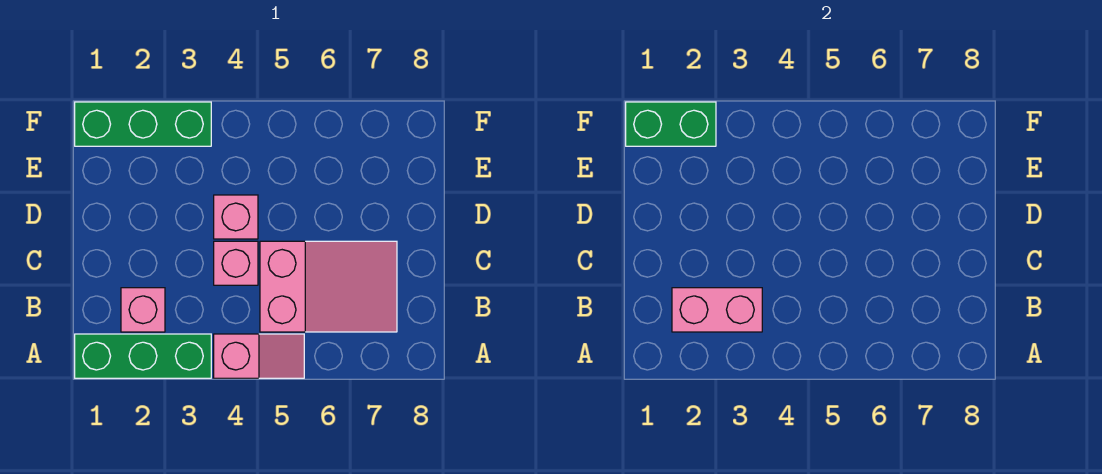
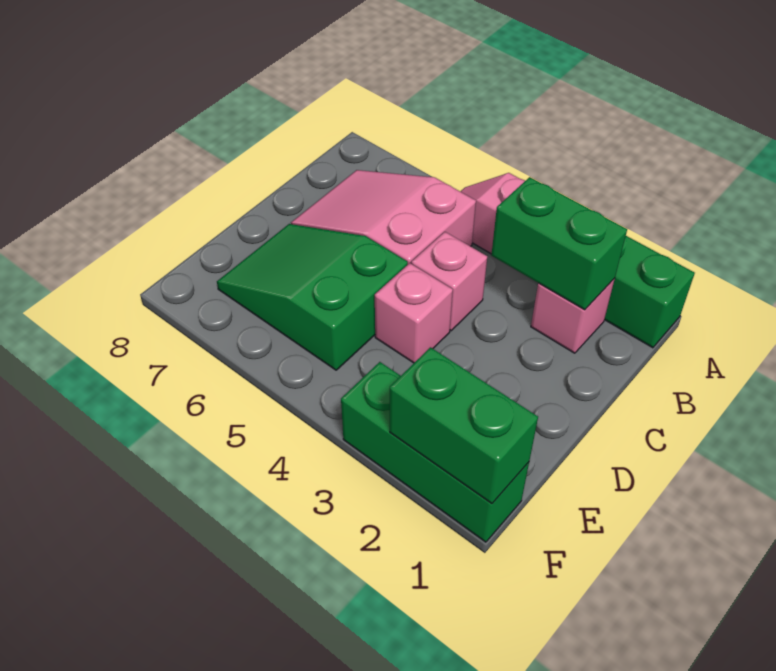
pink brick B2:B3 level 2 -> green brick B2:B3 level 2
none -> green slope D5:E7 level 1 top 5

